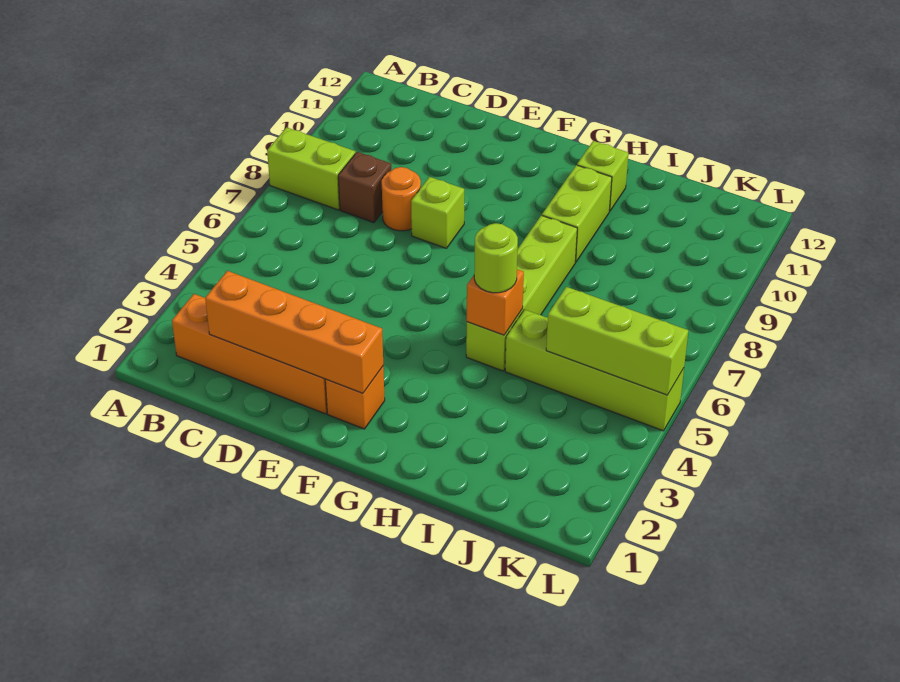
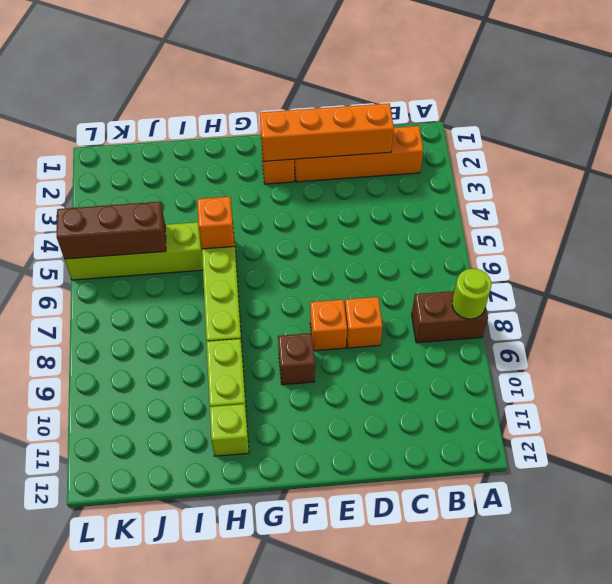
lime brick A8:B8 level 1 -> brown brick A8:B8 level 1
brown brick C8 level 1 -> brown brick F9 level 1
orange round brick D8 level 1 -> orange brick D8 level 1
lime brick E8 level 1 -> orange brick E8 level 1
lime round brick H5 level 3 -> lime round brick A8 level 2
lime brick J5:L5 level 2 -> brown brick J5:L5 level 2

